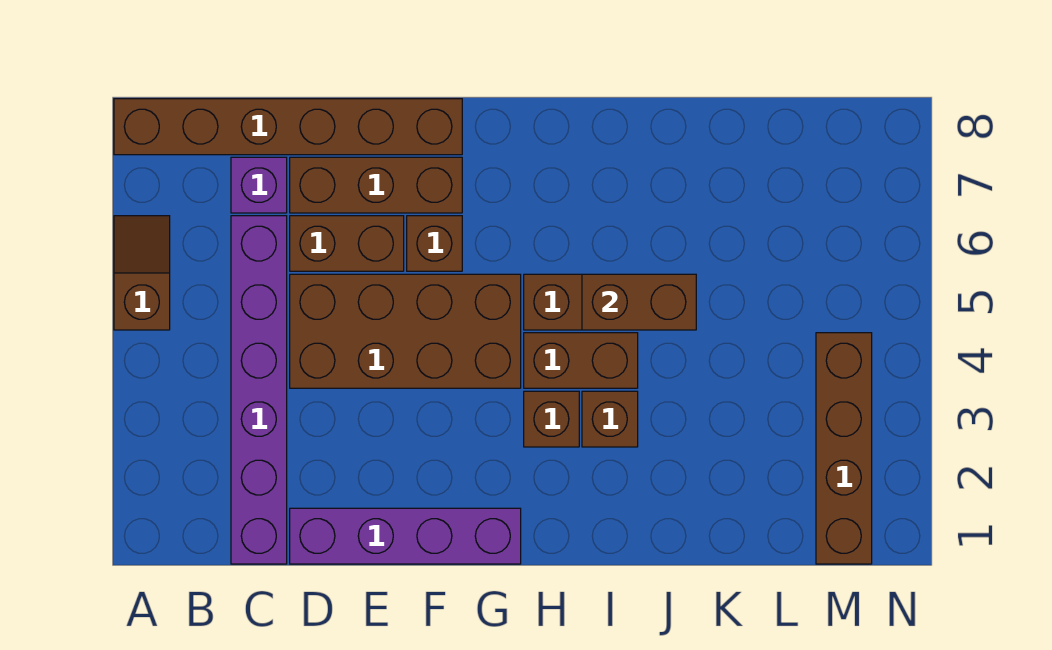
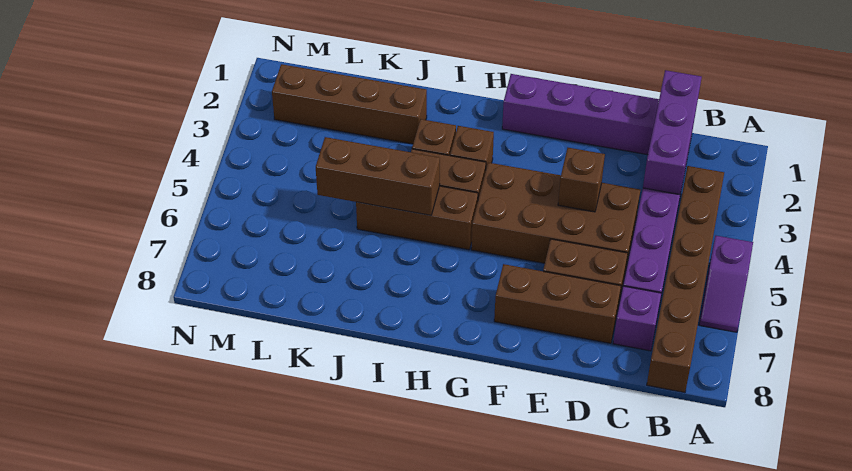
brown slope A5:A6 level 1 top 5 -> purple slope A5:A6 level 1 top 5
brown brick A8:F8 level 1 -> brown brick B3:B8 level 1
none -> purple brick C1:C3 level 2
brown brick F6 level 1 -> brown brick E4 level 2
brown brick I5:J5 level 2 -> brown brick I5:K5 level 2
brown brick M1:M4 level 1 -> brown brick J2:M2 level 1

